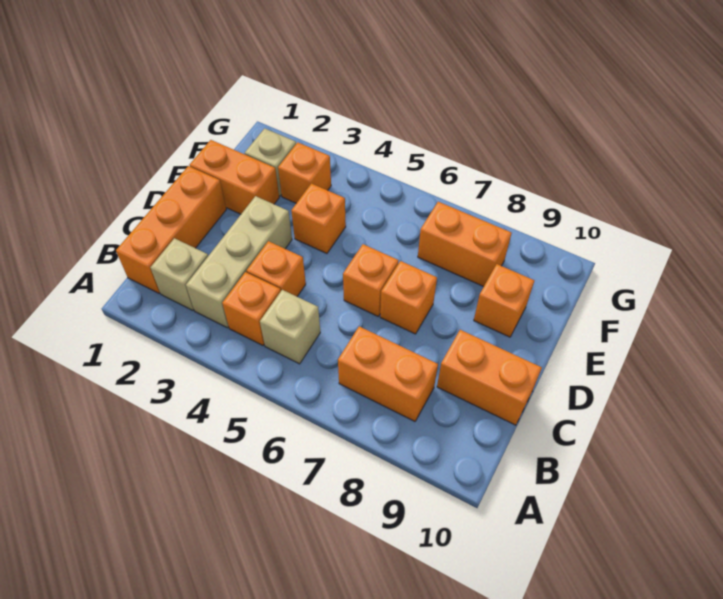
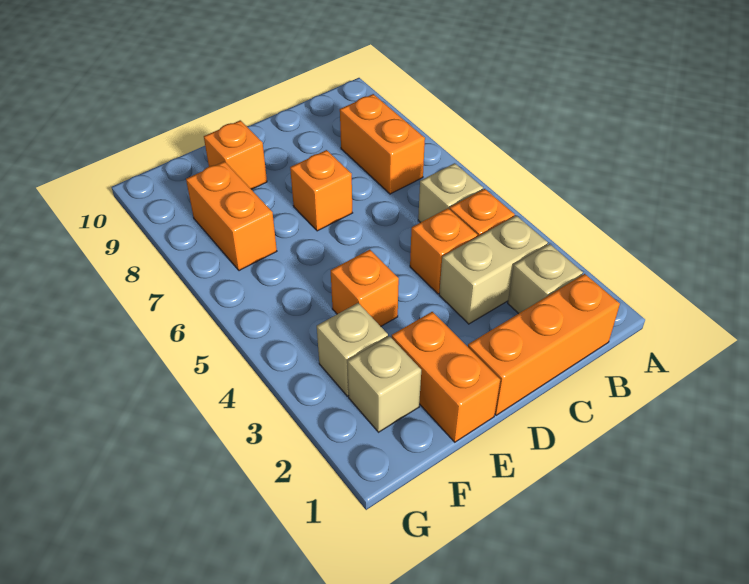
tan brick B3:D3 level 1 -> tan brick B3:C3 level 1
orange brick C9:C10 level 1 -> none
orange brick D6 level 1 -> none
orange brick F3 level 1 -> tan brick F3 level 1

